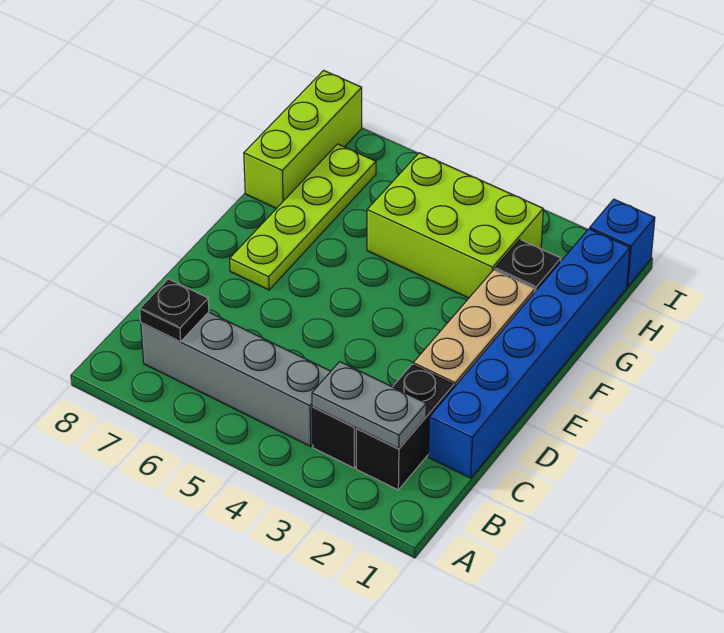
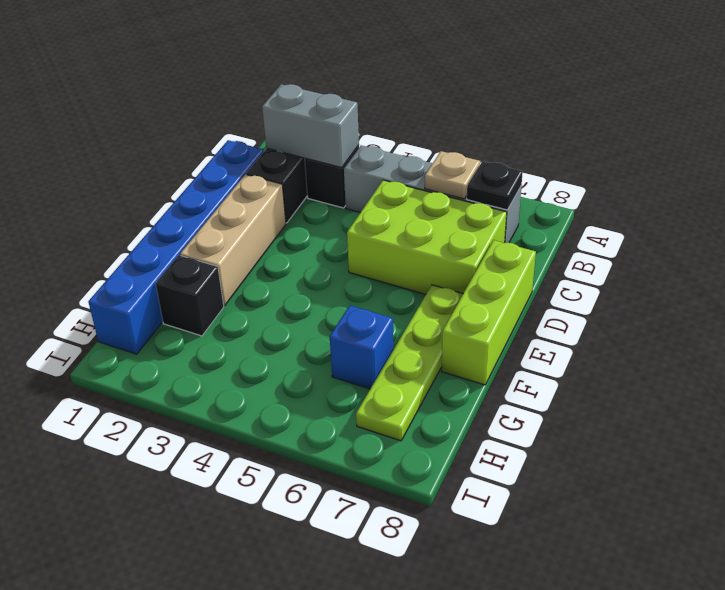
grey plate B2:B3 level 2 -> grey brick B2:B3 level 2
none -> tan plate B6 level 2
lime brick G3:H5 level 1 -> lime brick C5:D7 level 1
lime brick G8:I8 level 1 -> lime brick D8:F8 level 1
blue brick I1 level 1 -> blue brick G6 level 1

